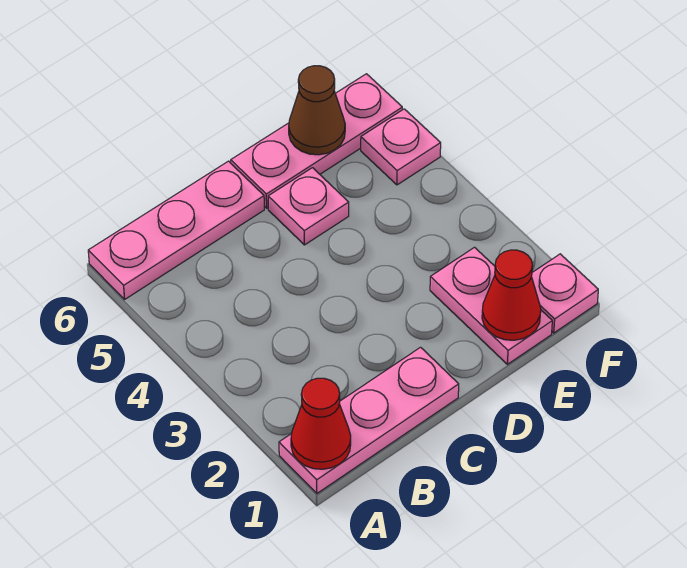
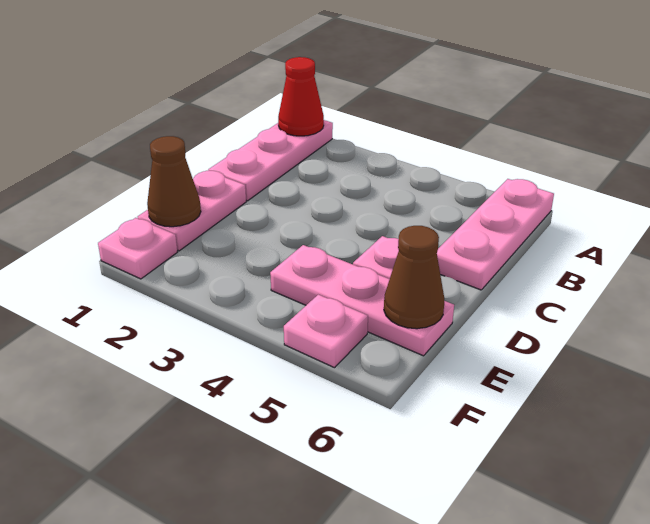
pink plate D6:F6 level 1 -> pink plate E4:E6 level 1
pink plate E1:E2 level 1 -> pink plate D1:E1 level 1
red cone E1 level 2 -> brown cone E1 level 2

